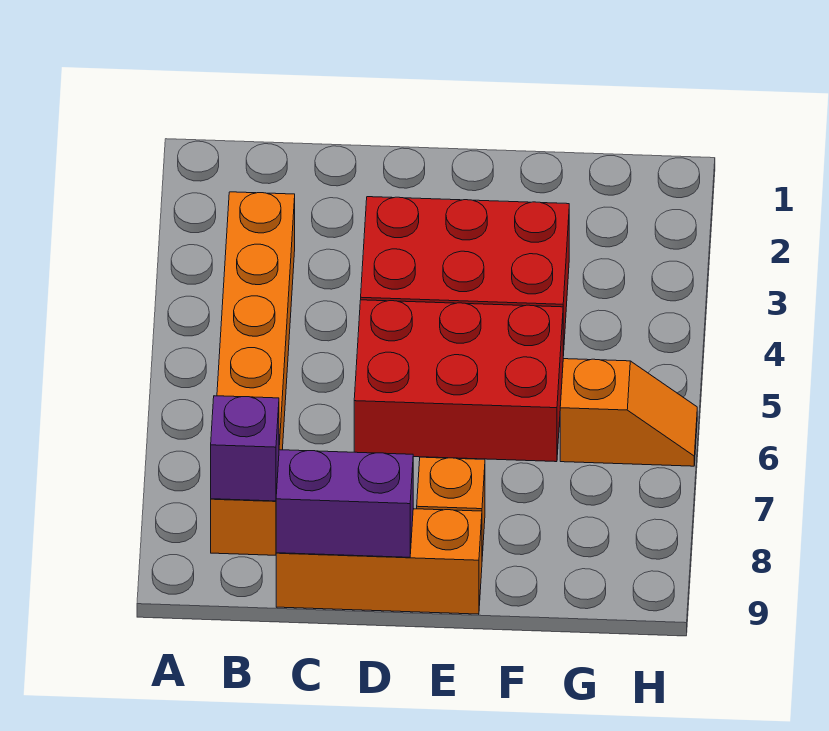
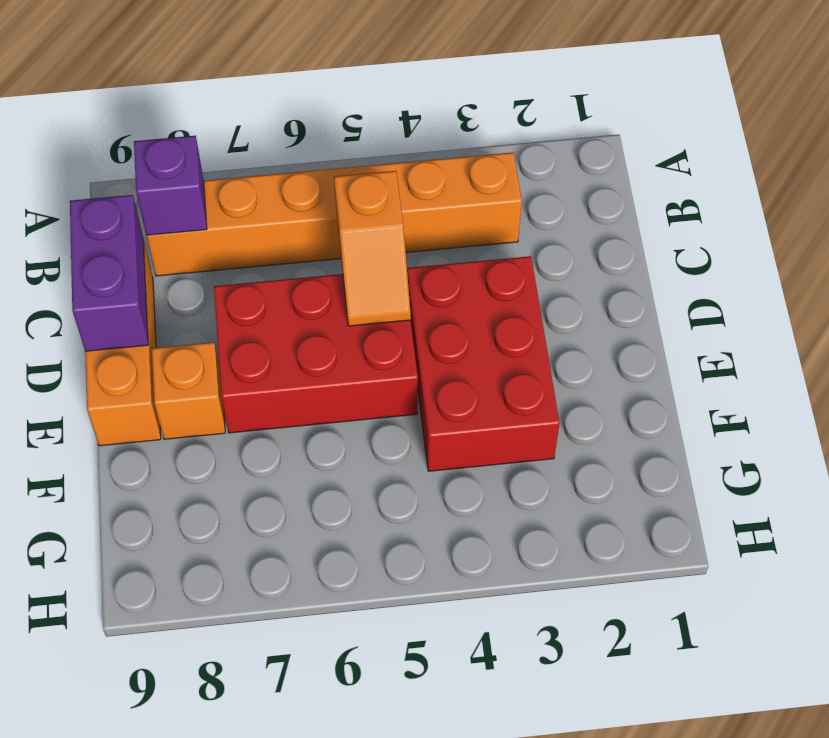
red brick D5:F6 level 1 -> red brick D5:E7 level 1
orange slope G6:H6 level 1 top G -> orange slope C5:D5 level 2 top C

